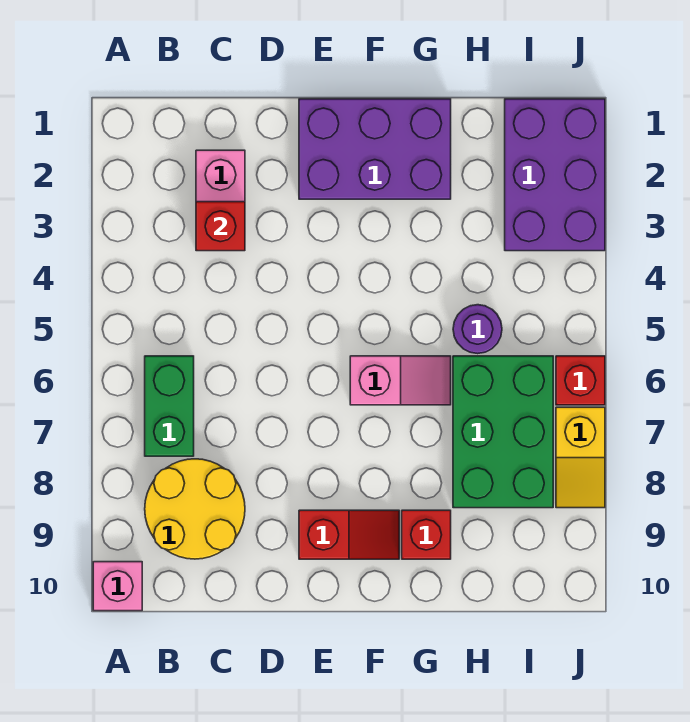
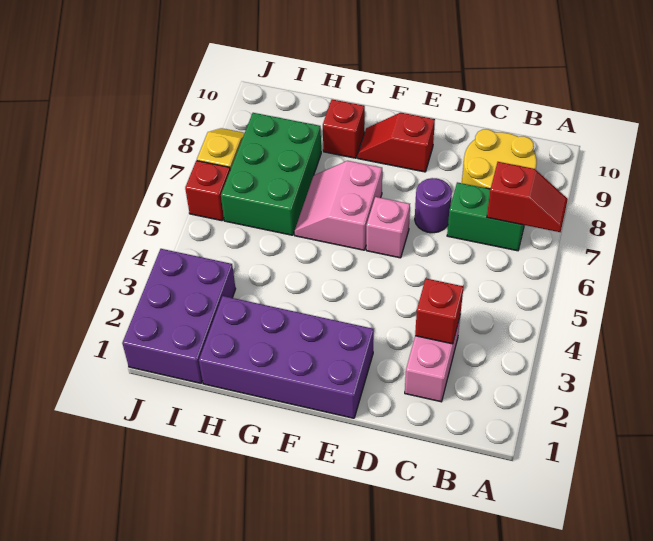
none -> red slope A7:B7 level 2 top B
pink brick A10 level 1 -> pink brick E6 level 1
green brick B6:B7 level 1 -> green brick B7:C7 level 1
purple brick E1:G2 level 1 -> purple brick E1:H2 level 1
pink slope F6:G6 level 1 top F -> pink slope F6:G7 level 1 top F
purple round brick H5 level 1 -> purple round brick D7 level 1

